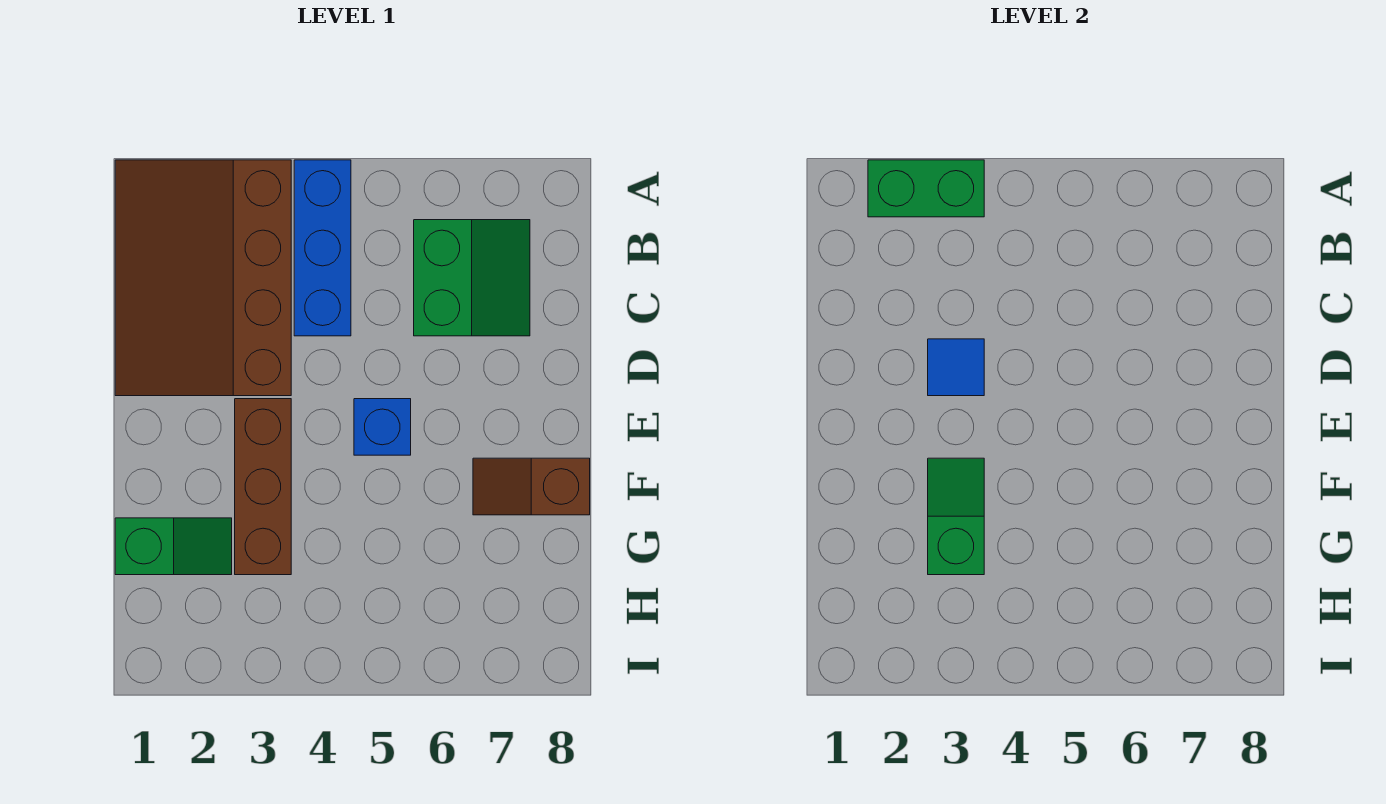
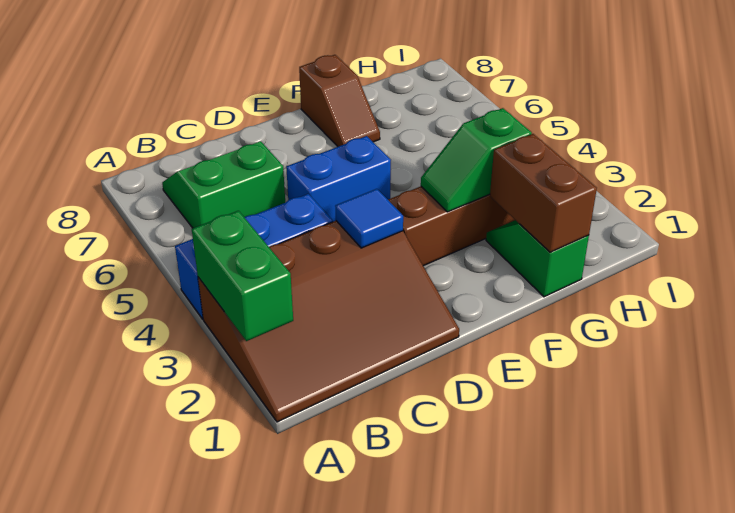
blue brick E5 level 1 -> blue brick D5:E5 level 1
none -> brown brick G1:G2 level 2

